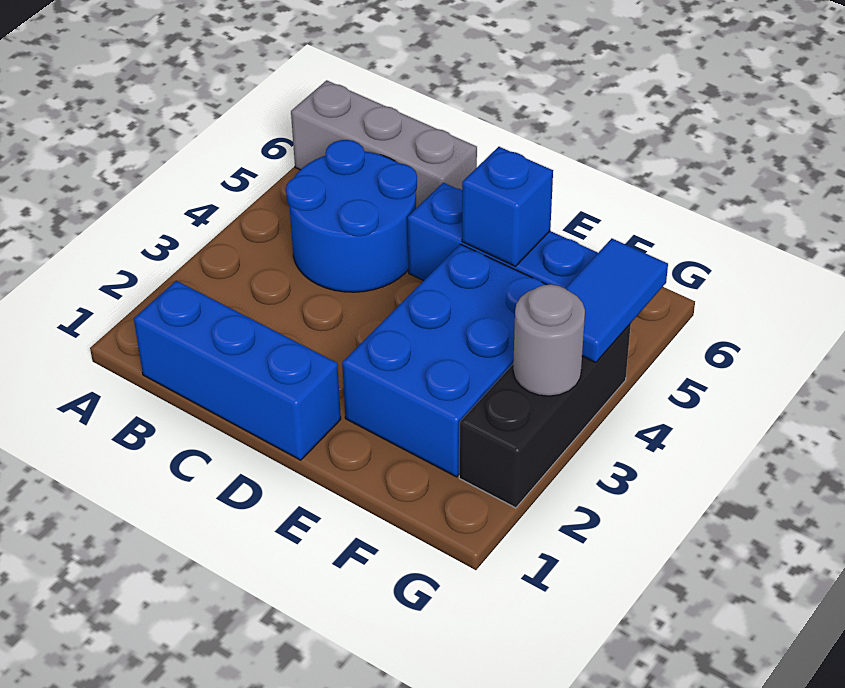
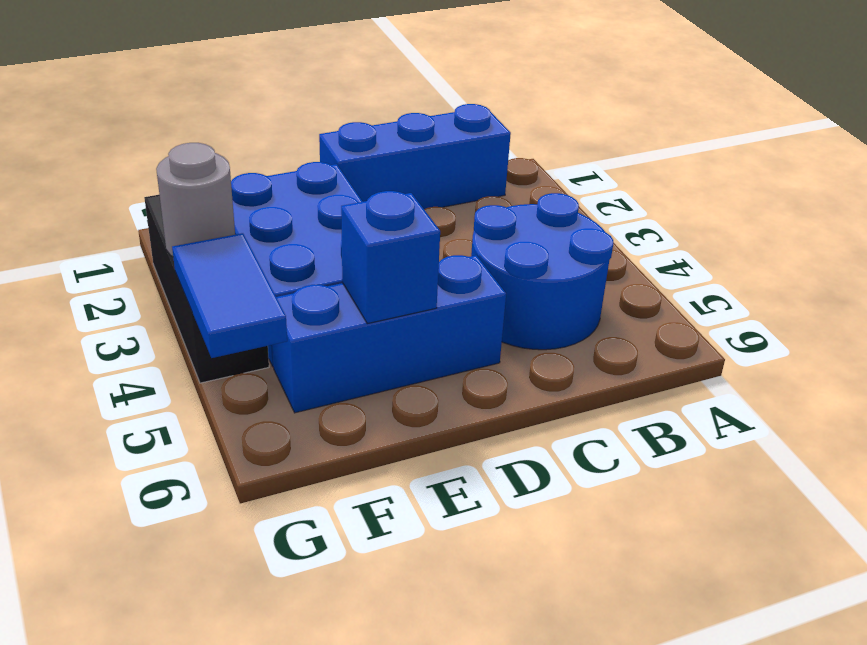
grey brick A6:C6 level 1 -> none

